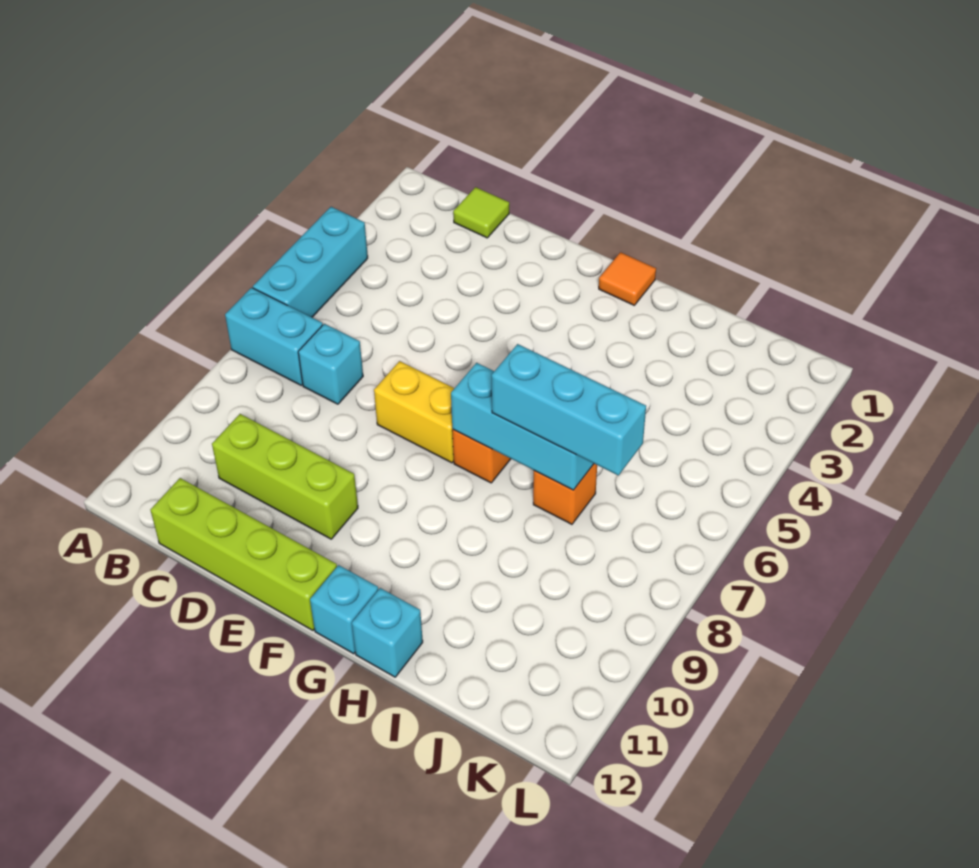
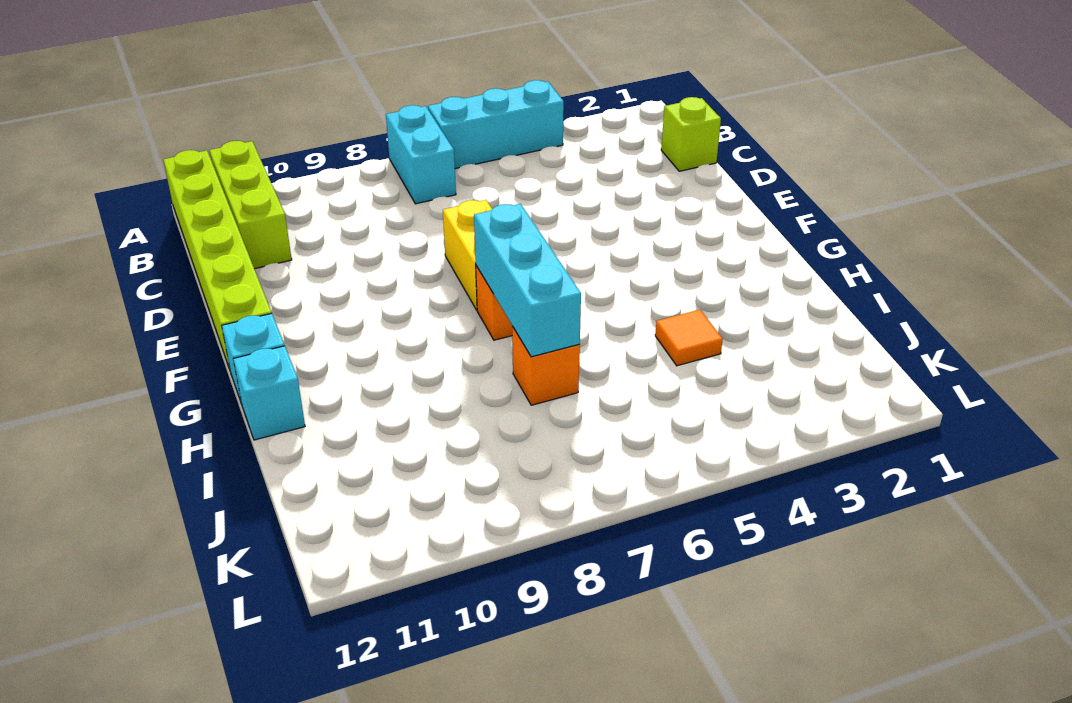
lime tile C1 level 1 -> lime brick C1 level 1
cyan brick C7 level 1 -> none
lime brick C10:E10 level 1 -> lime brick A11:C11 level 1
lime brick C12:F12 level 1 -> lime brick A12:F12 level 1
orange tile G1 level 1 -> orange tile I4 level 1
cyan brick H7:J7 level 3 -> none

